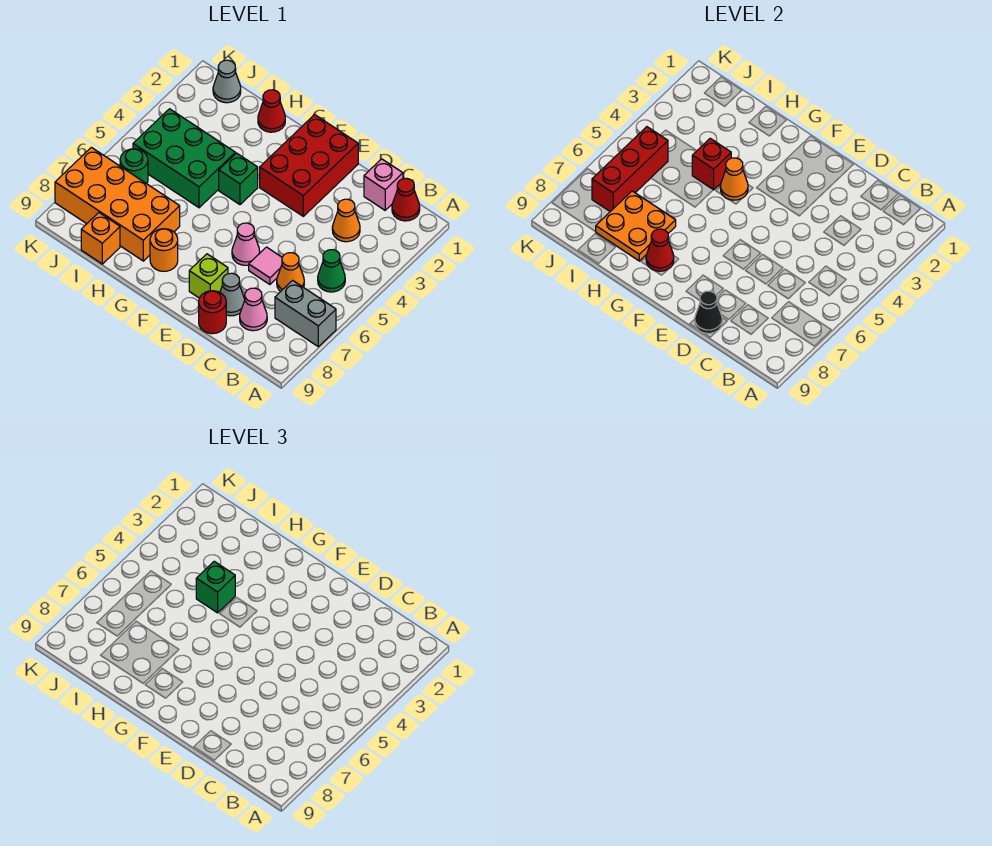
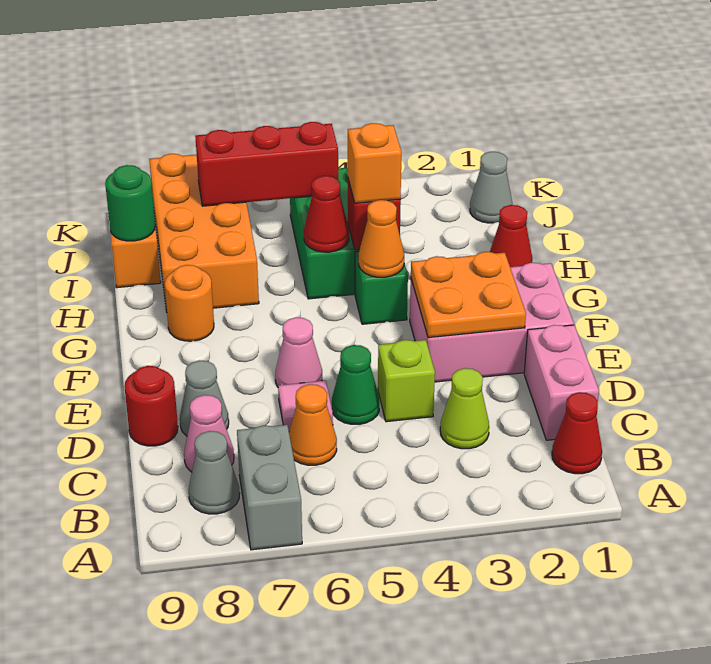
green cone B5 level 1 -> green cone D5 level 1
none -> grey cone B8 level 1
pink brick C1 level 1 -> pink brick C1:D1 level 1
orange cone C3 level 1 -> lime cone C3 level 1
black cone D9 level 2 -> none
red brick E1:F3 level 1 -> pink brick E1:F3 level 1
lime brick E8 level 1 -> lime brick D4 level 1
red cone G8 level 2 -> red cone H5 level 2
green brick H4 level 3 -> orange brick H4 level 3
orange plate H7:I8 level 2 -> orange plate E2:F3 level 2
green round brick J6 level 1 -> green round brick I9 level 2

